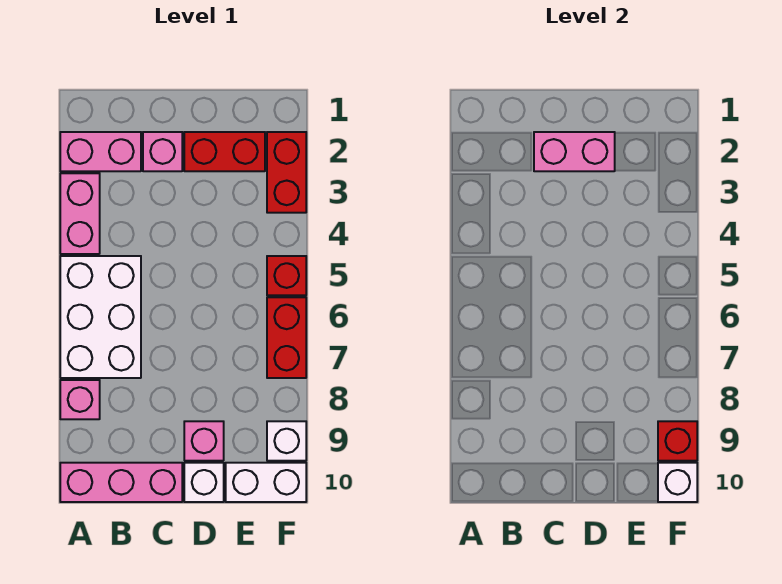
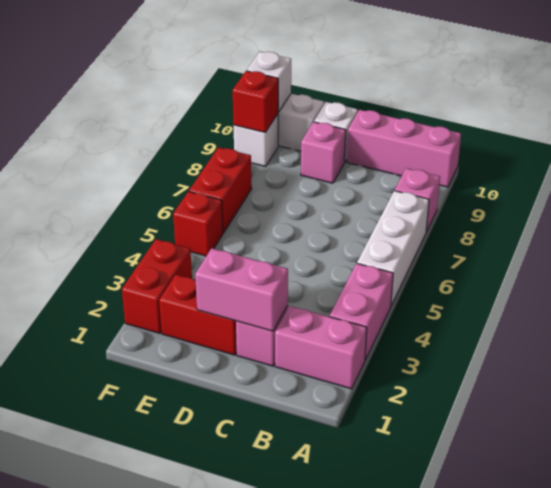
white brick A5:B7 level 1 -> white brick A5:A7 level 1

